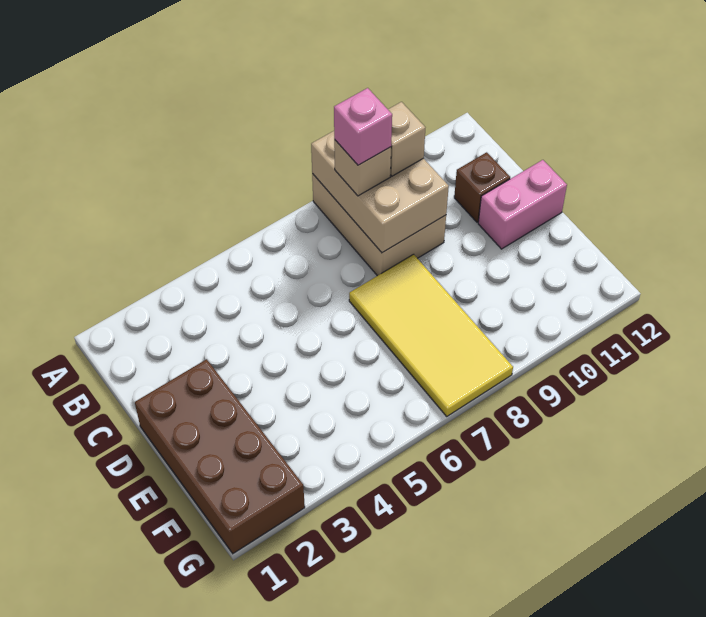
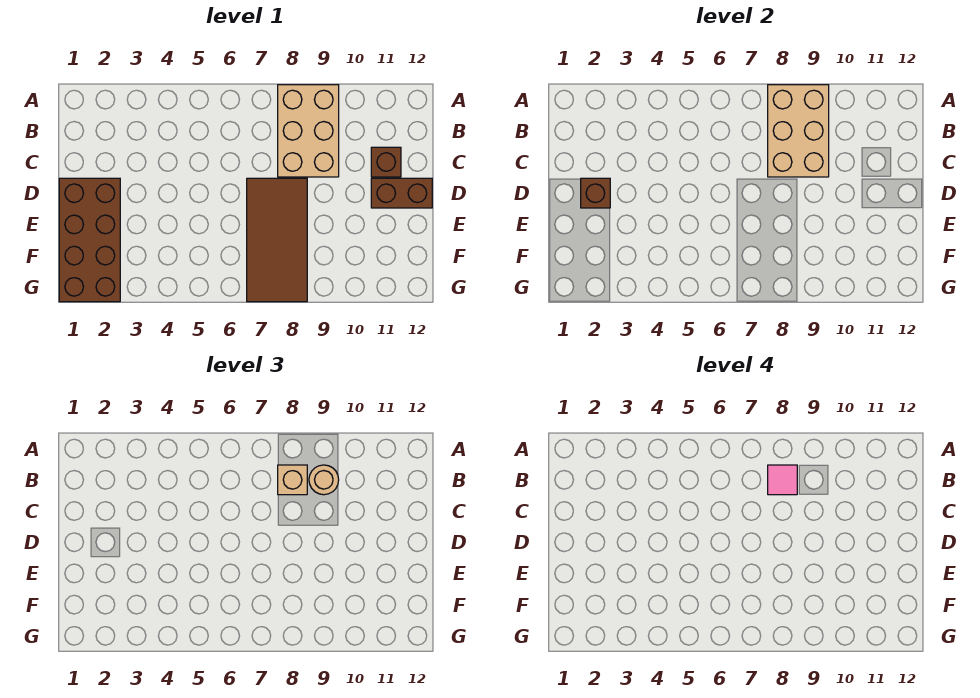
pink brick B8 level 4 -> pink tile B8 level 4
tan brick B9 level 3 -> tan round brick B9 level 3
none -> brown brick D2 level 2
yellow tile D7:G8 level 1 -> brown tile D7:G8 level 1
pink brick D11:D12 level 1 -> brown brick D11:D12 level 1

